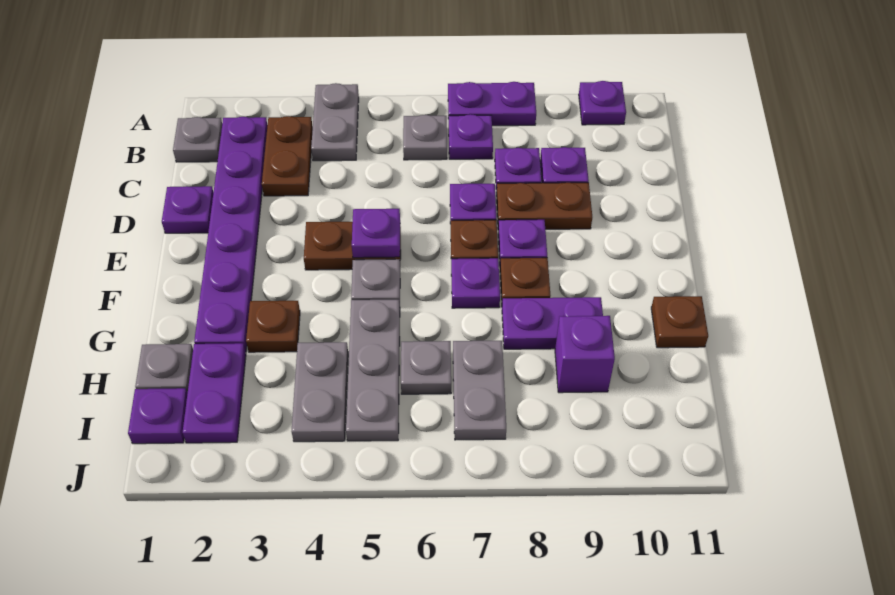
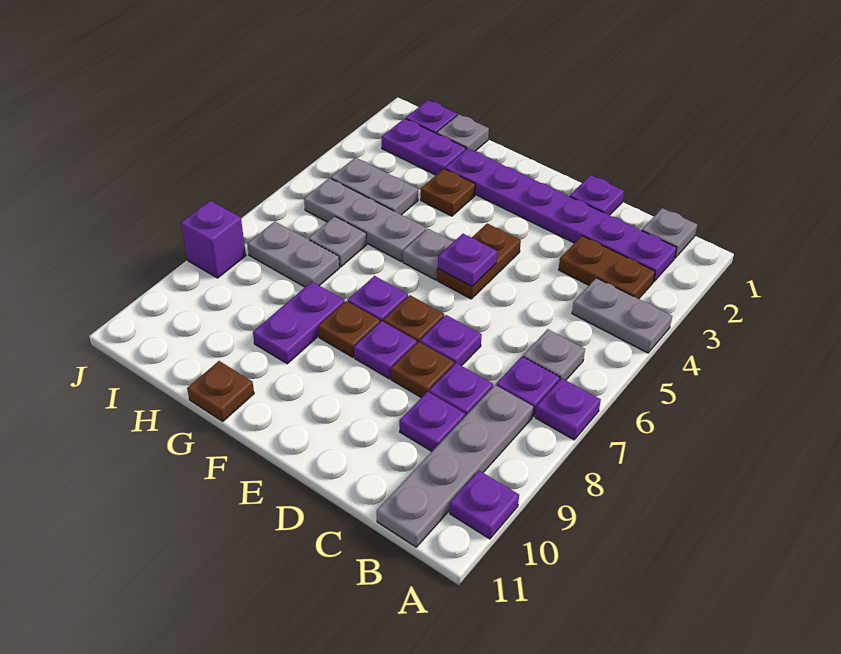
purple plate A7:A8 level 1 -> purple plate A7 level 1
none -> grey plate B8:B11 level 1
brown plate D8:D9 level 1 -> brown plate D8 level 1
purple brick H9 level 1 -> purple brick J8 level 1

